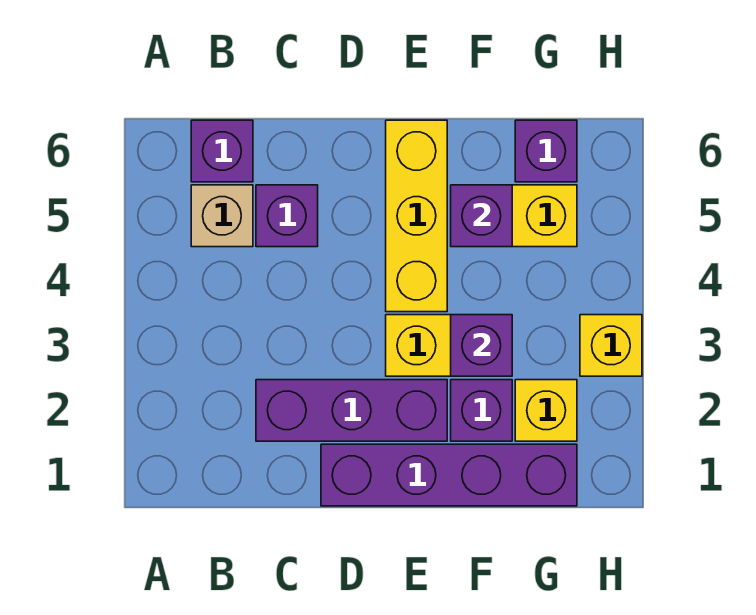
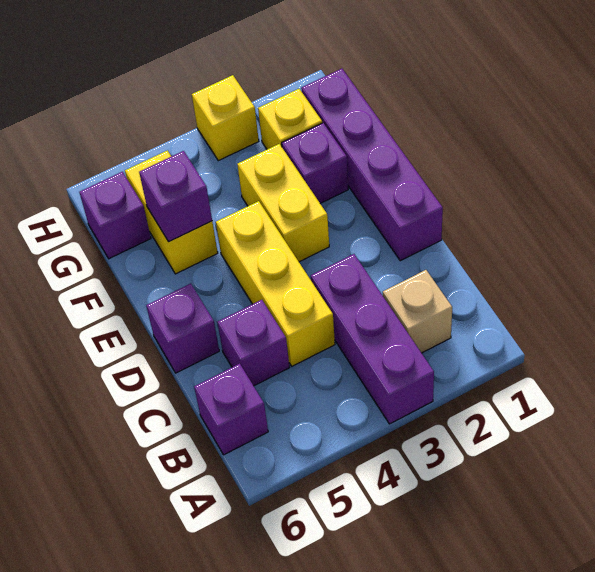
tan brick B5 level 1 -> tan brick B2 level 1
purple brick C2:E2 level 1 -> purple brick A3:C3 level 1
yellow brick E4:E6 level 1 -> yellow brick C4:E4 level 1
purple brick F3 level 2 -> purple brick D6 level 1

